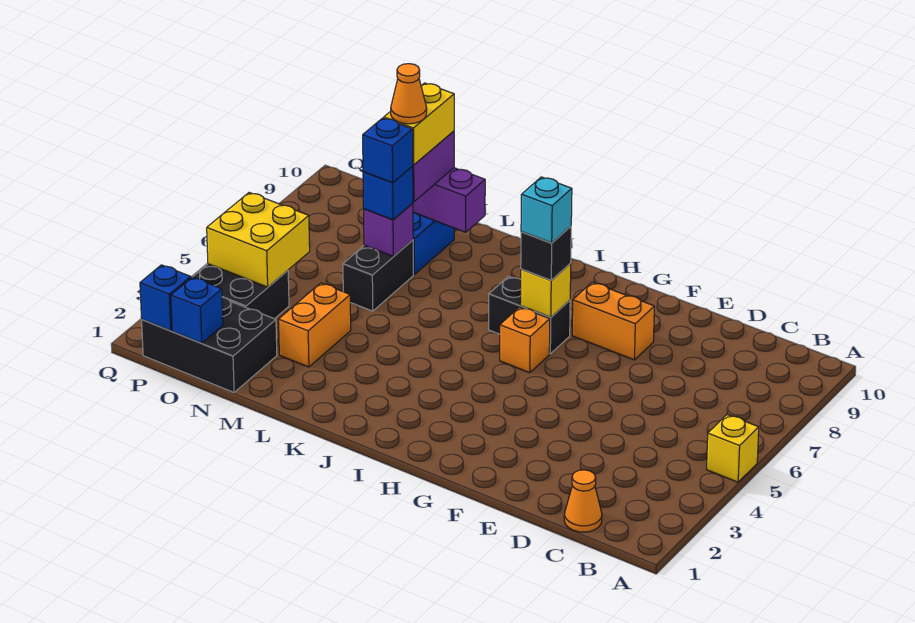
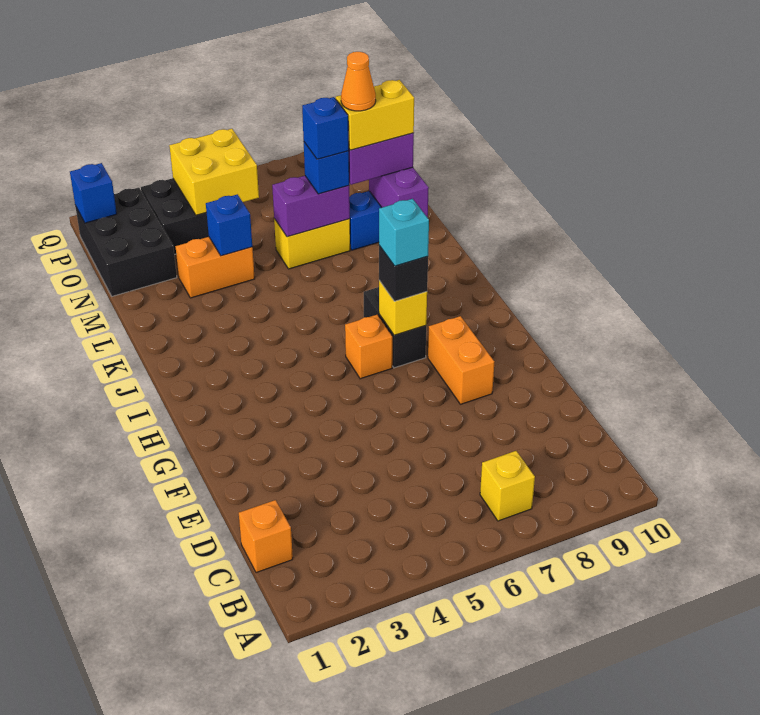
yellow brick A5 level 1 -> yellow brick B7 level 1
orange cone C1 level 1 -> orange brick C1 level 1
black brick M6:M7 level 1 -> yellow brick M6:M7 level 1
purple brick M7 level 2 -> purple brick M6:M7 level 2
blue brick O1 level 2 -> blue brick M4 level 2

